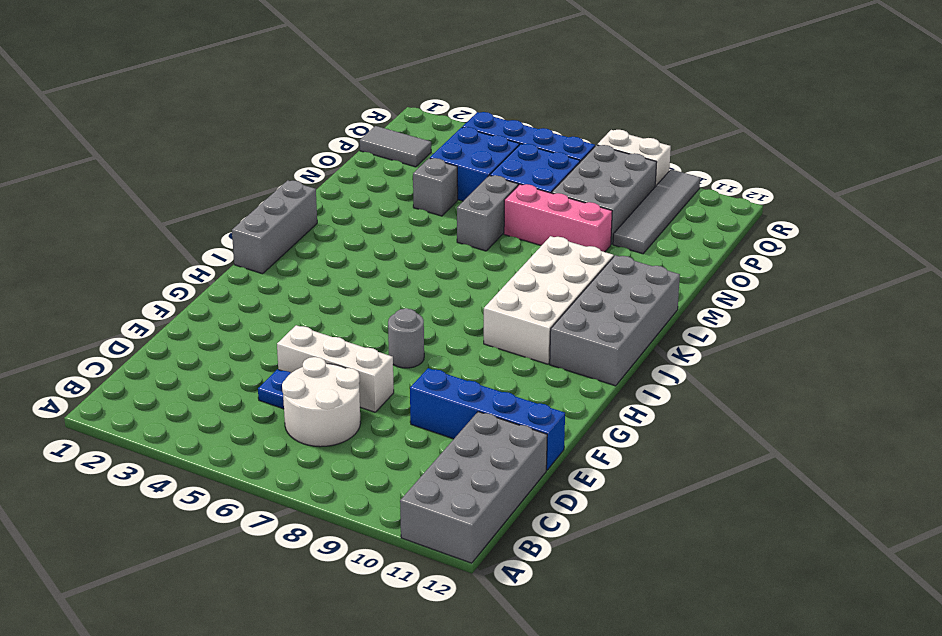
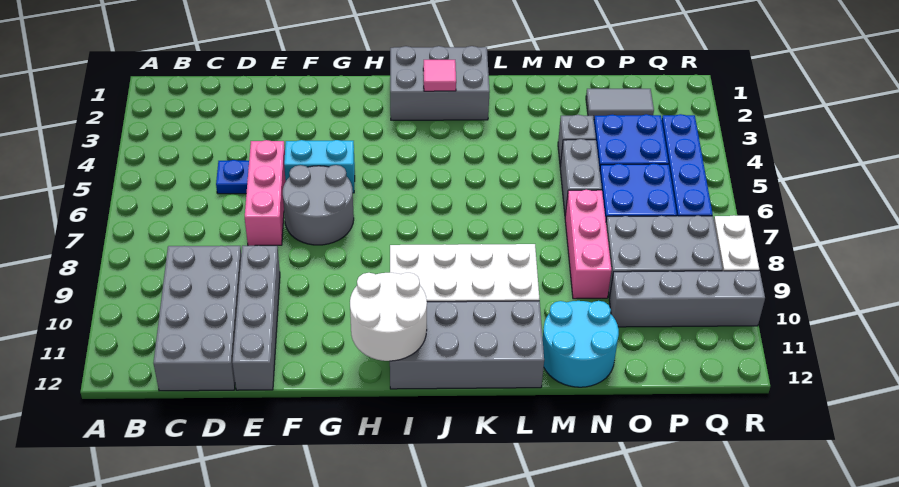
grey brick A11:D12 level 1 -> grey brick C9:D12 level 1
white round brick C6:D7 level 1 -> white round brick H11:I12 level 2
white brick E5:E7 level 1 -> pink brick E5:E7 level 1
blue brick E9:E12 level 1 -> grey brick E9:E12 level 1
none -> cyan brick F5:G5 level 1
grey round brick G7 level 1 -> grey round brick F6:G7 level 1
grey brick I1:K1 level 1 -> grey brick I1:K2 level 1
none -> pink tile J2 level 2
grey brick M6:N6 level 1 -> grey brick N5:N6 level 1
none -> cyan round brick M11:N12 level 1
grey tile O10:R10 level 1 -> grey brick O10:R10 level 1
grey tile P1:P2 level 1 -> grey tile O2:P2 level 1

